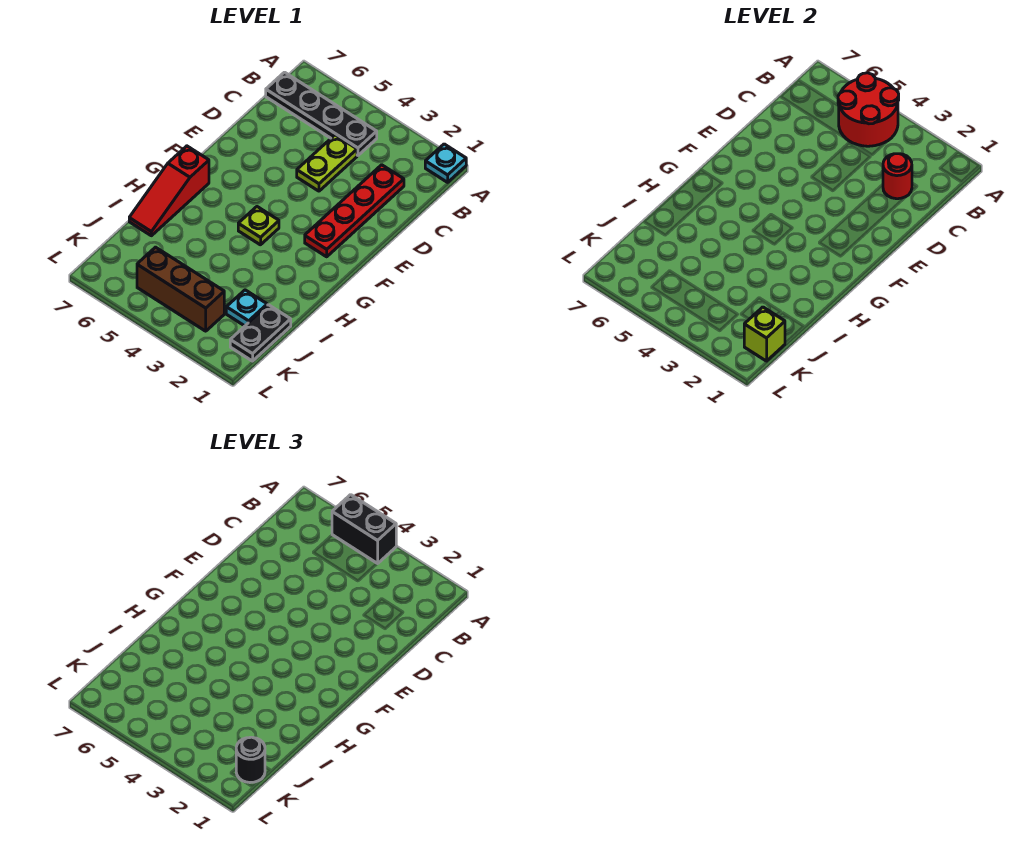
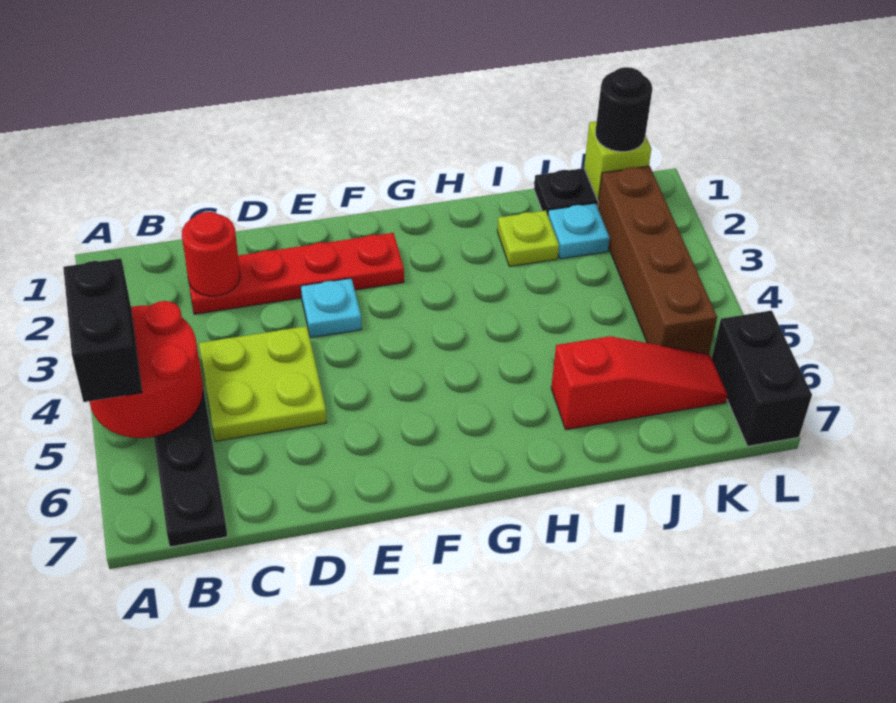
cyan plate A1 level 1 -> cyan plate E3 level 1
lime plate C4:D4 level 1 -> lime plate C4:D5 level 1
lime plate G4 level 1 -> lime plate I2 level 1
red slope G7:I7 level 1 top G -> red slope I6:K6 level 1 top I
brown brick K3:K5 level 1 -> brown brick K2:K5 level 1
none -> black brick L6:L7 level 1

